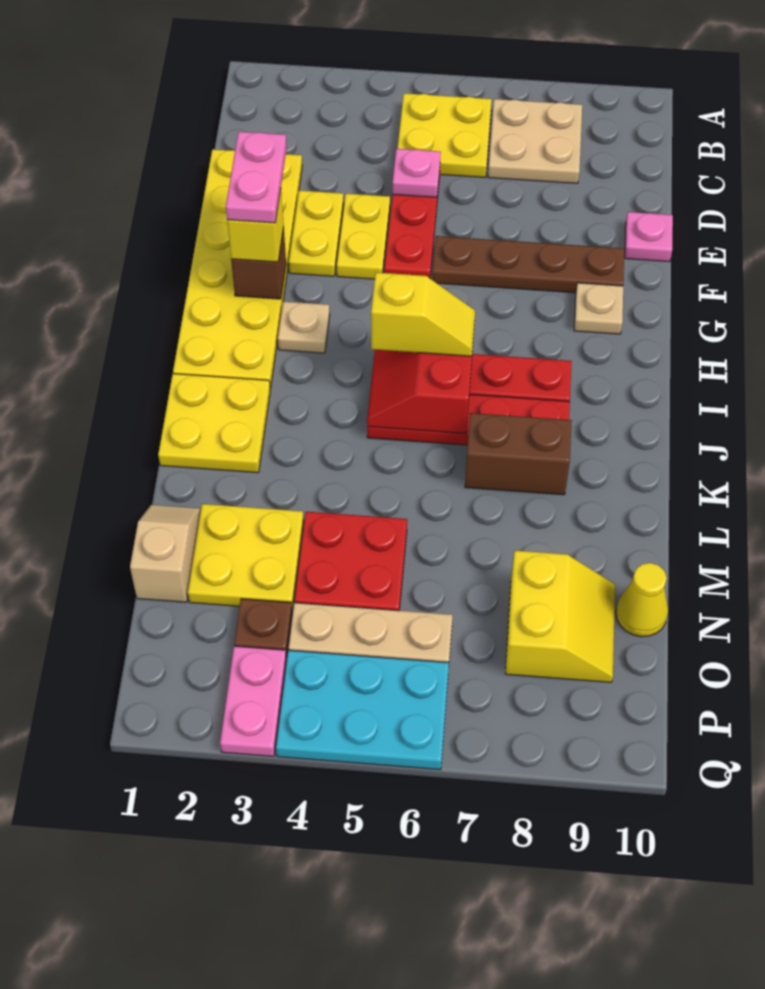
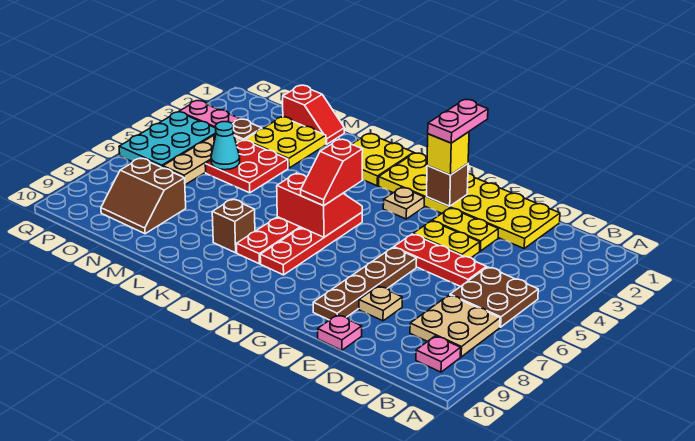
yellow plate B5:C6 level 1 -> brown plate B5:C6 level 1
pink plate D5 level 2 -> pink plate B9 level 1
pink plate F2:G2 level 4 -> pink plate G1:G2 level 4
tan plate G9 level 1 -> tan plate E8 level 1
yellow slope I5:I6 level 3 top 5 -> red slope I5:I6 level 3 top 5
brown brick K7:K8 level 1 -> brown brick K8 level 1
tan slope M1:N1 level 1 top N -> red slope M1:N1 level 1 top N
none -> cyan cone N5 level 2
yellow slope N8:O9 level 1 top 8 -> brown slope N8:O9 level 1 top 8
yellow cone N10 level 1 -> none

